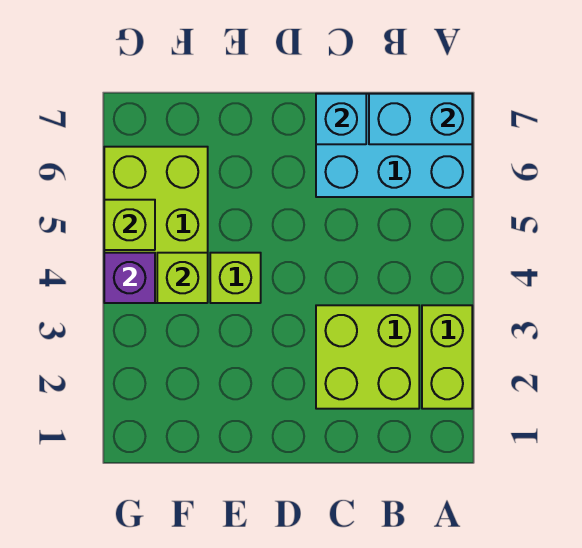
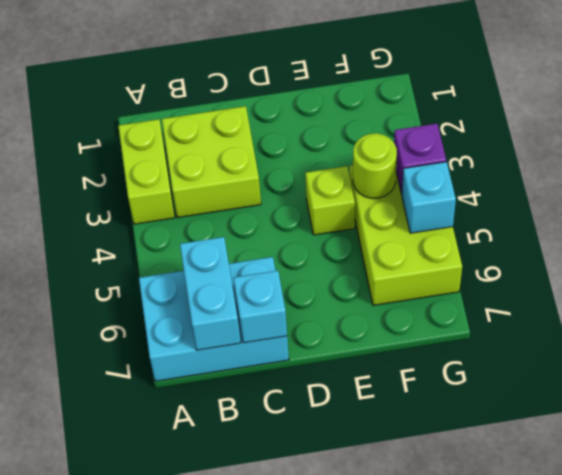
cyan brick A7:B7 level 2 -> cyan brick B6:B7 level 2
lime brick F4 level 2 -> lime round brick F4 level 2
lime brick G5 level 2 -> cyan brick G5 level 2

